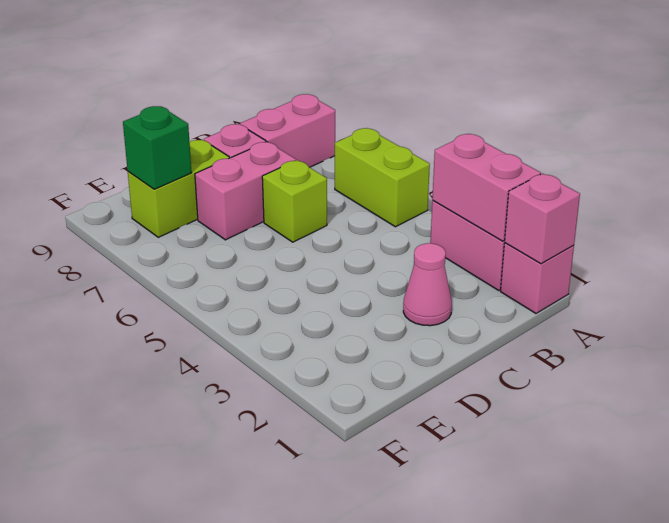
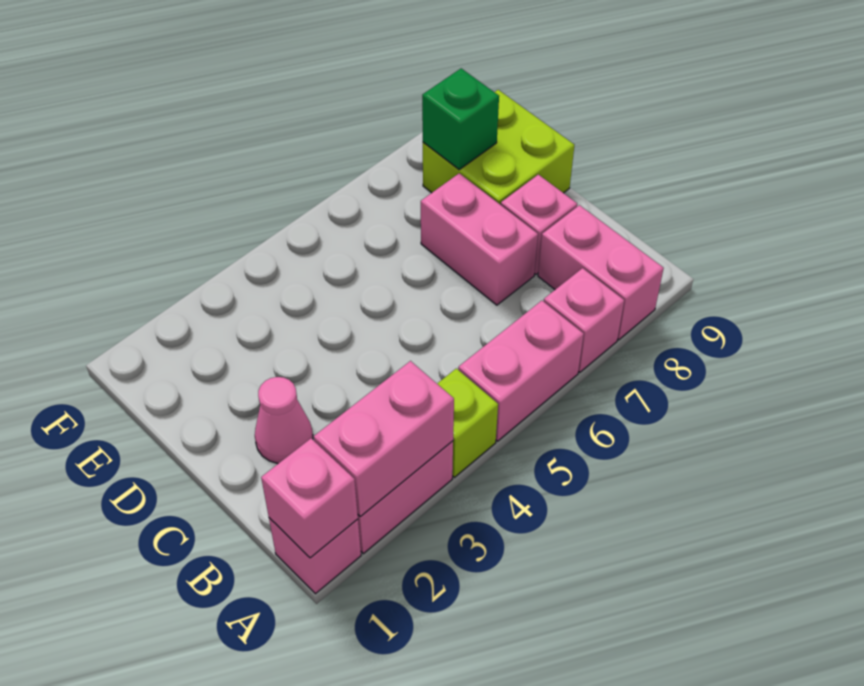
lime brick A5:A6 level 1 -> pink brick A5:A6 level 1
none -> pink brick A7 level 1
lime brick C6 level 1 -> lime brick A4 level 1
lime brick D8:E8 level 1 -> lime brick D8:E9 level 1

